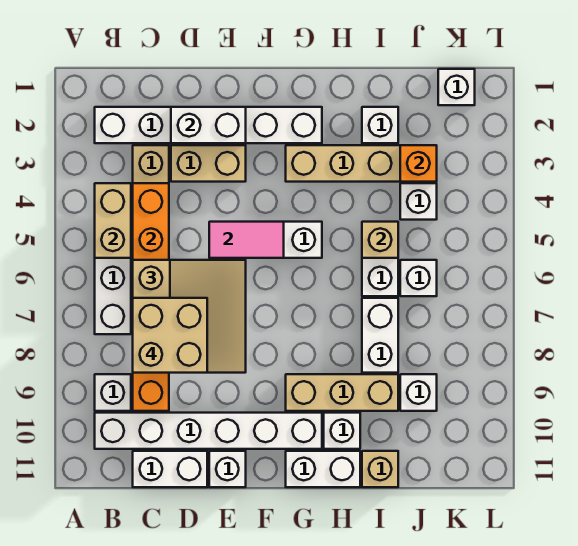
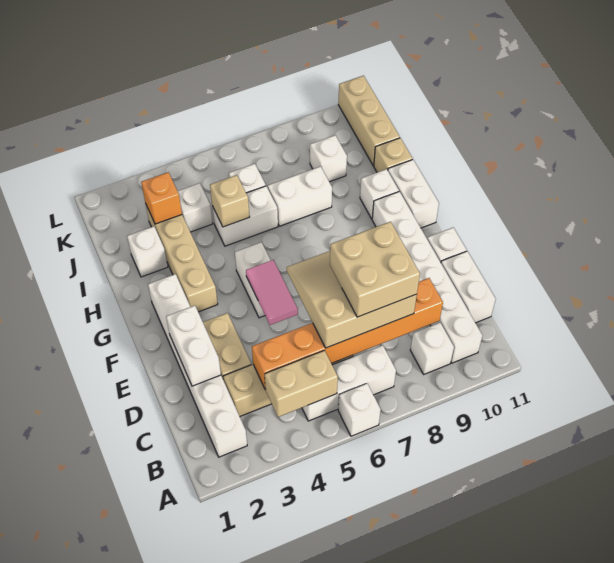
tan brick G9:I9 level 1 -> tan brick J11:L11 level 1
white brick K1 level 1 -> white brick A6 level 1

